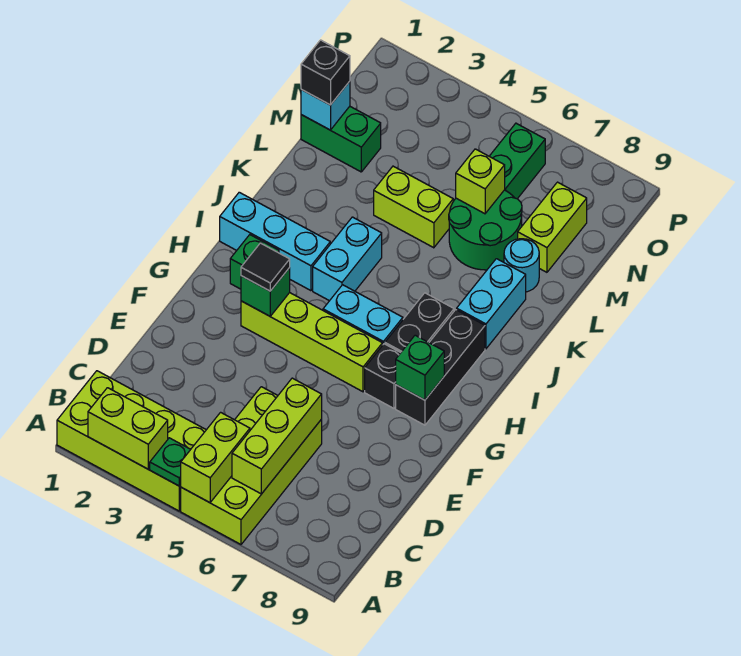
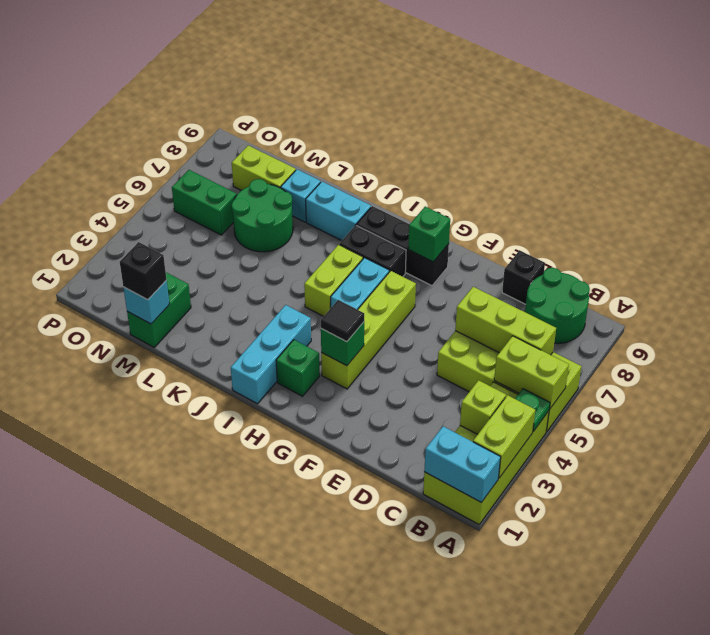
none -> green round brick B8:C9 level 1
black brick G7 level 1 -> black brick D9 level 1
cyan brick I4:J4 level 1 -> cyan brick A1:B1 level 2
lime brick L4:L5 level 1 -> lime brick I5:I6 level 1
cyan round brick L8 level 1 -> cyan brick L8 level 1
lime brick M6 level 2 -> lime brick B3 level 2

